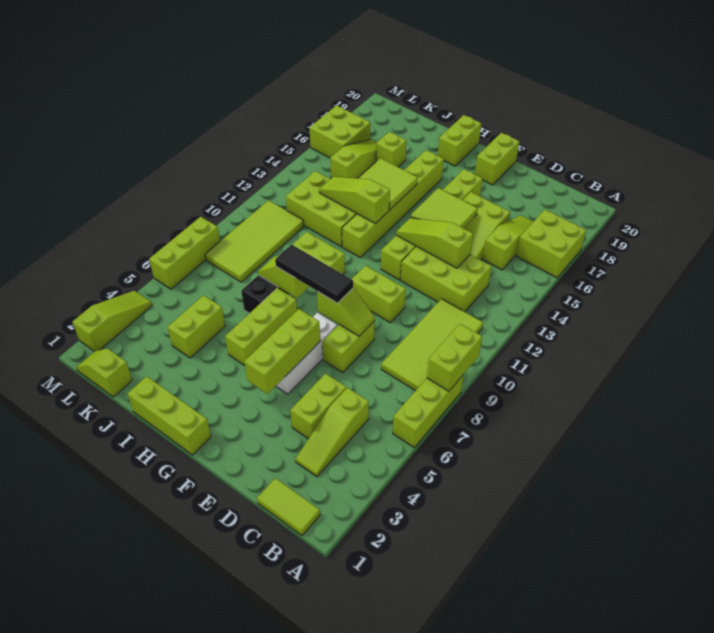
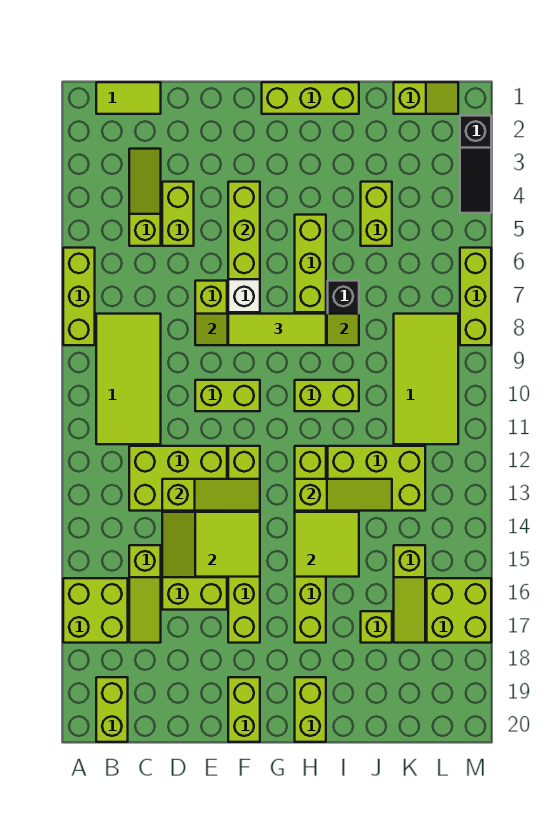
lime brick A8:A9 level 2 -> lime brick B19:B20 level 1
black tile F8:H8 level 3 -> lime tile F8:H8 level 3
lime slope M2:M4 level 1 top 2 -> black slope M2:M4 level 1 top 2

